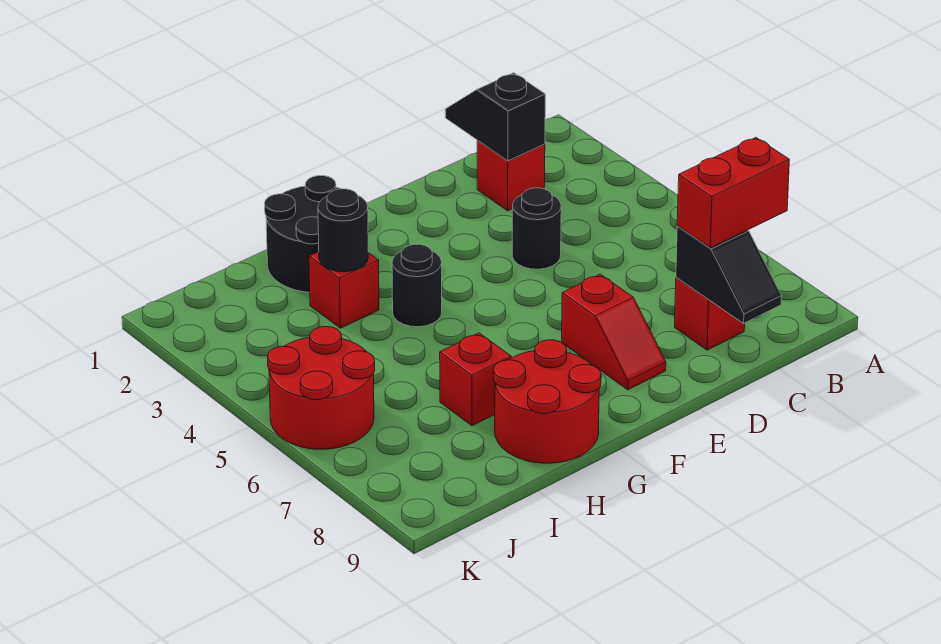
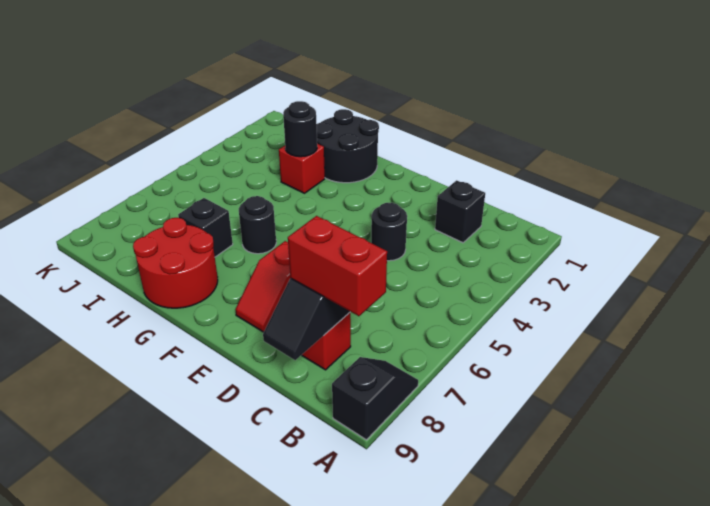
black slope C1:C2 level 2 top 2 -> black slope A8:A9 level 1 top 9
red brick C2 level 1 -> black brick C2 level 1
black round brick G4 level 1 -> black round brick G6 level 1
red brick H7 level 1 -> black brick H7 level 1
red round brick J5:K6 level 1 -> none

